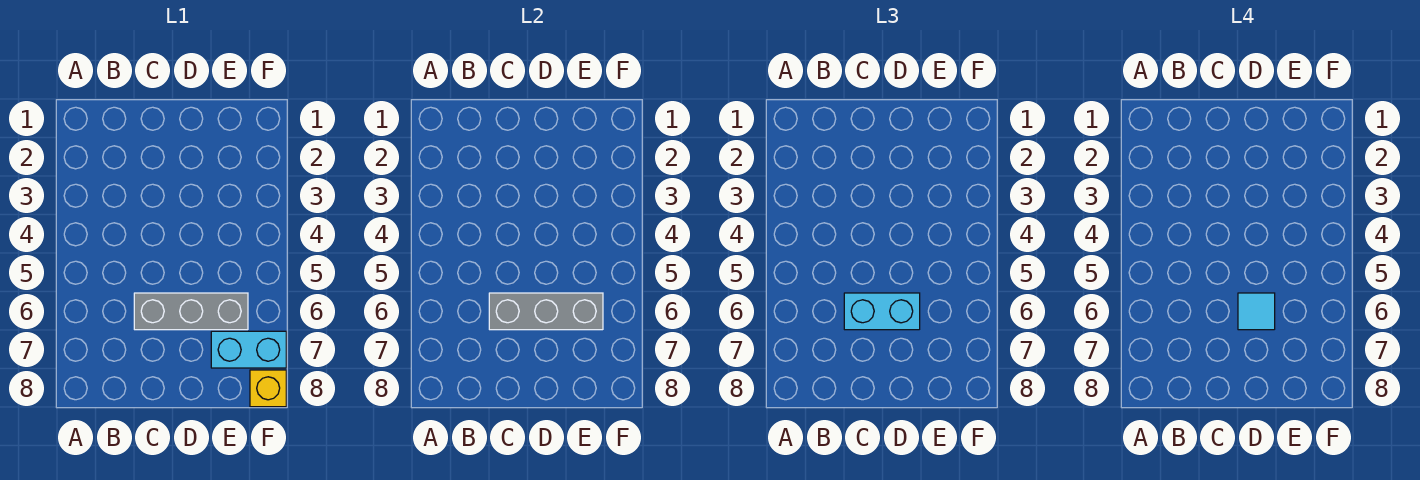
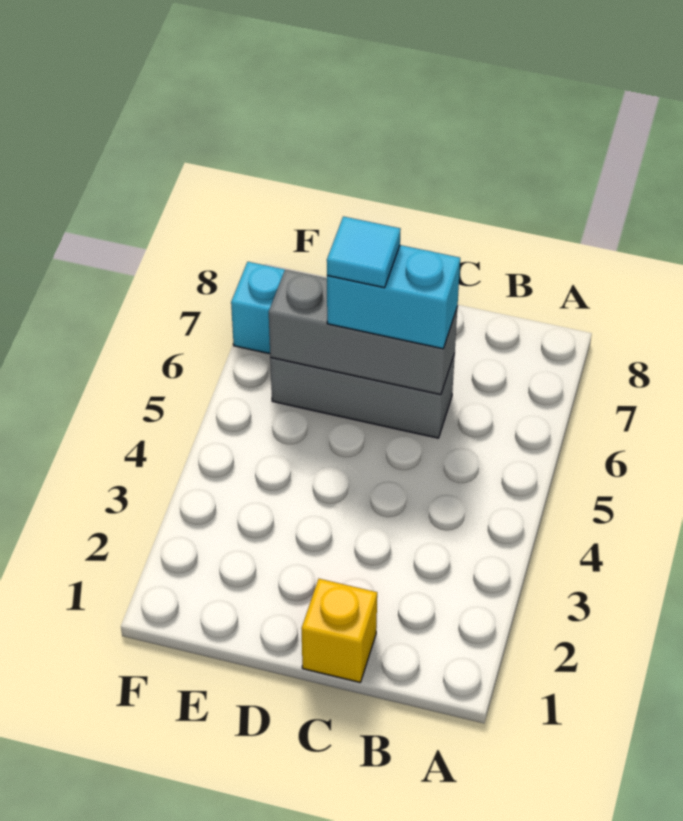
yellow brick F8 level 1 -> yellow brick C1 level 1

